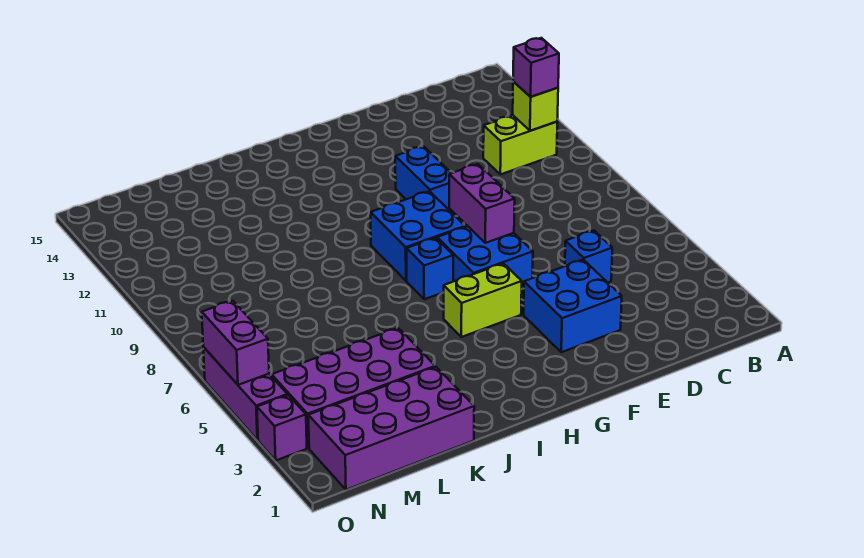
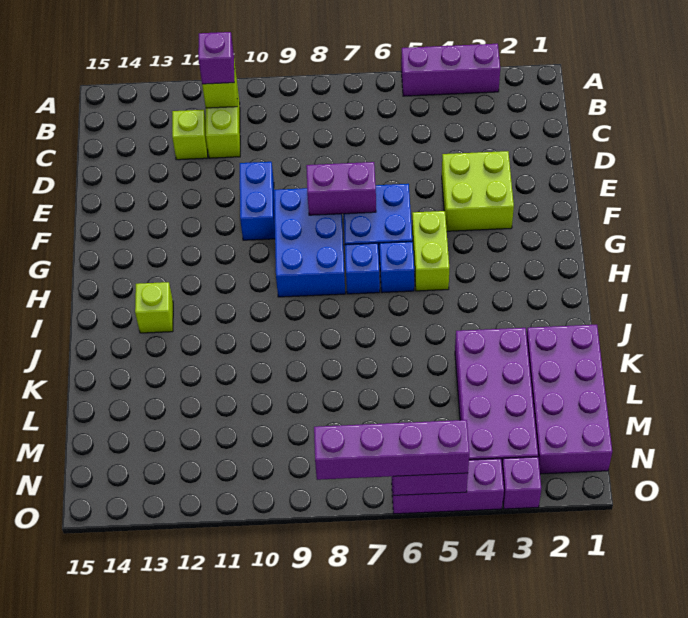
none -> purple brick A3:A5 level 1
none -> lime brick C12 level 1
blue brick D5 level 1 -> blue brick H6 level 1
blue brick E3:F4 level 1 -> lime brick E3:F4 level 1
blue brick F10:F11 level 1 -> blue brick E10:F10 level 1
blue brick G8:H9 level 1 -> blue brick F8:H9 level 1
none -> lime brick I13 level 1
none -> purple brick O5:O8 level 3

